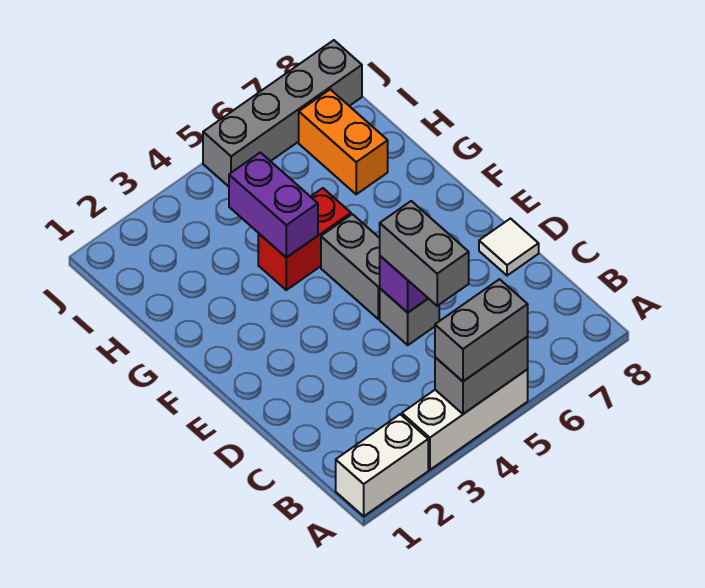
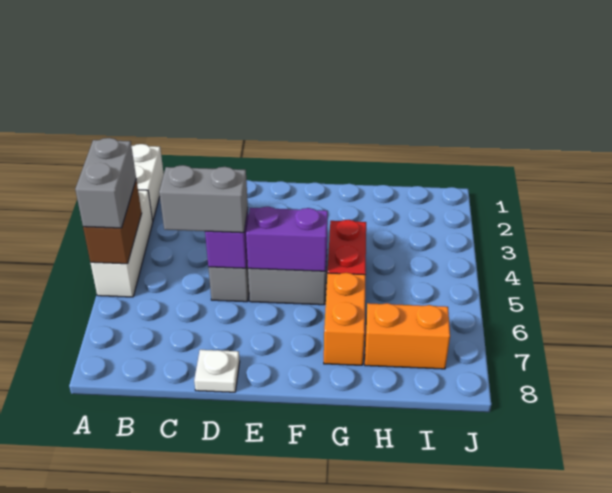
grey brick A4:A5 level 2 -> brown brick A4:A5 level 2
white tile D8 level 1 -> white plate D8 level 1
purple brick G4:H4 level 2 -> purple brick E5:F5 level 2
none -> orange brick G6:G7 level 1
grey brick J5:J8 level 1 -> none

